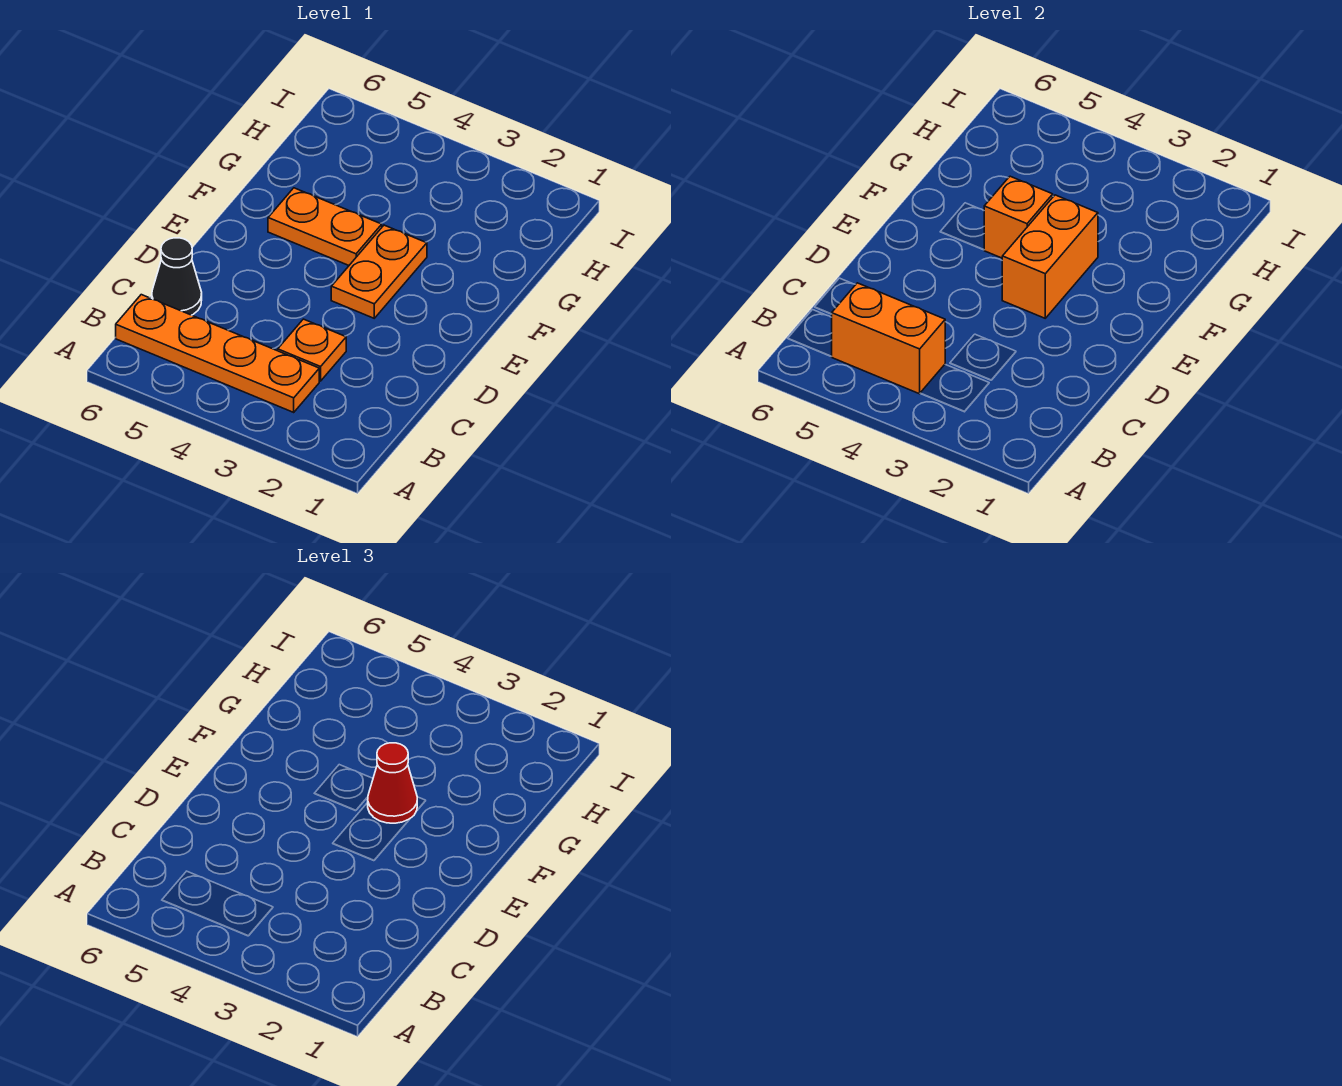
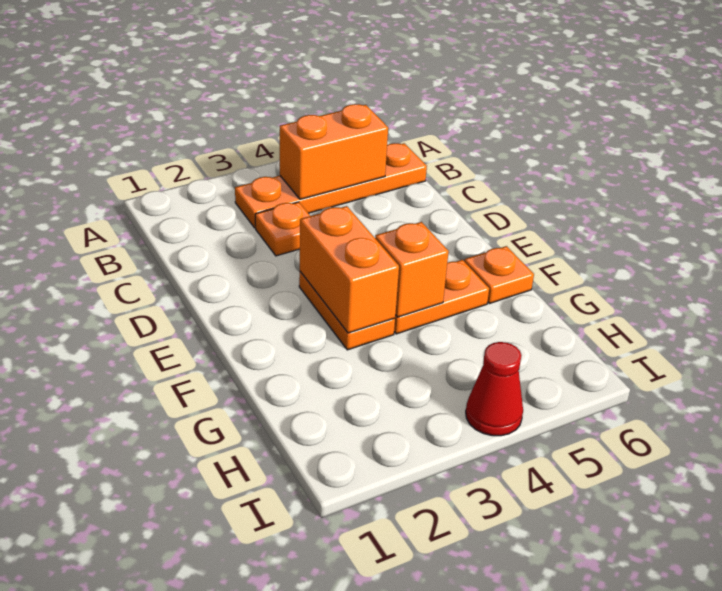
black cone C6 level 1 -> none
red cone F3 level 3 -> red cone I4 level 1
none -> orange plate F6 level 1

